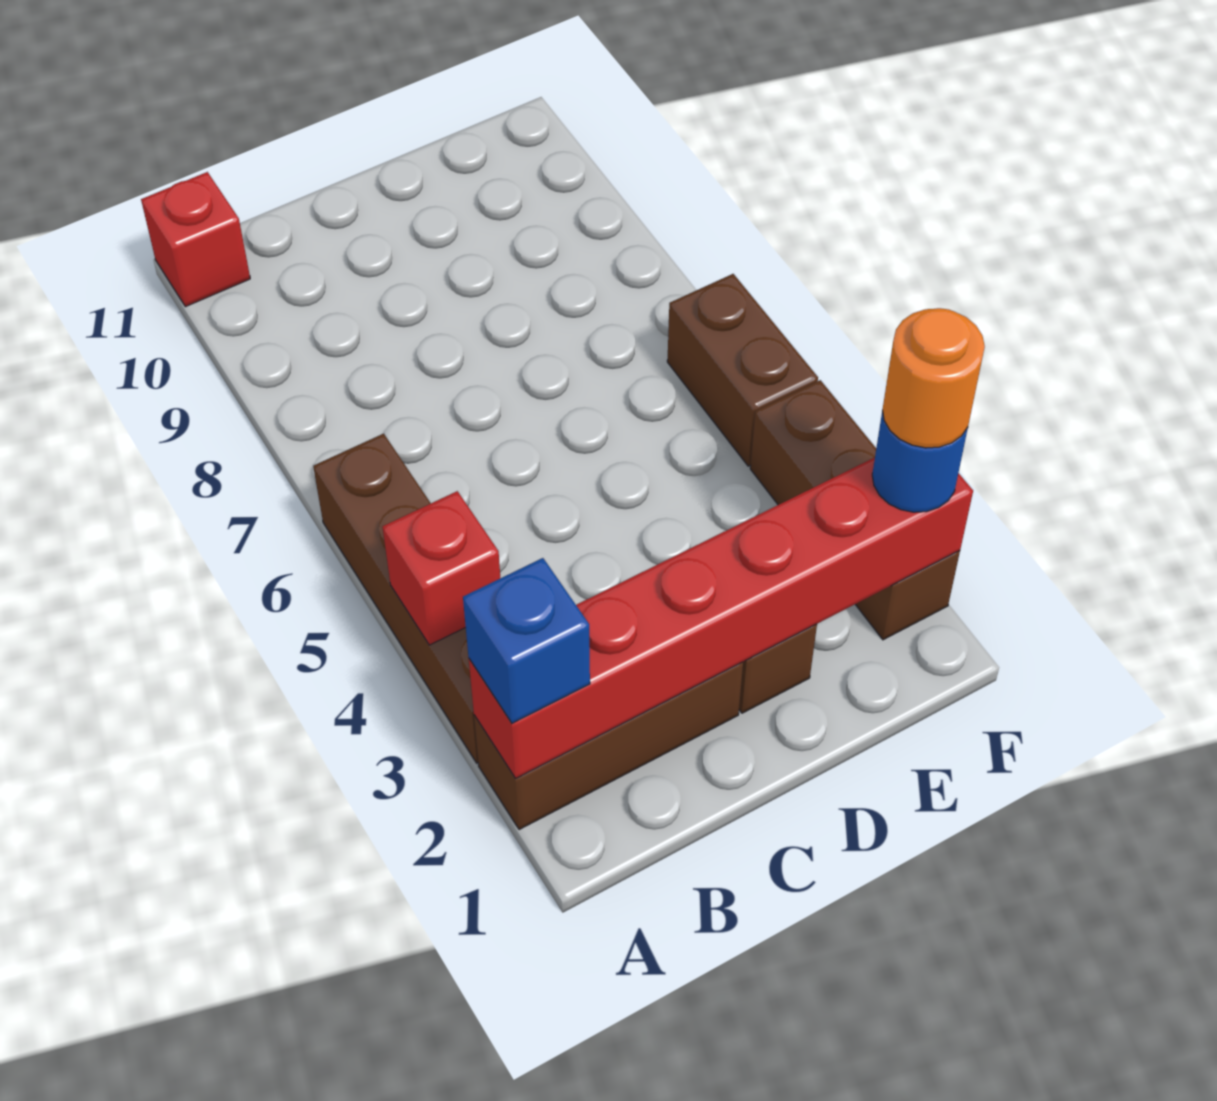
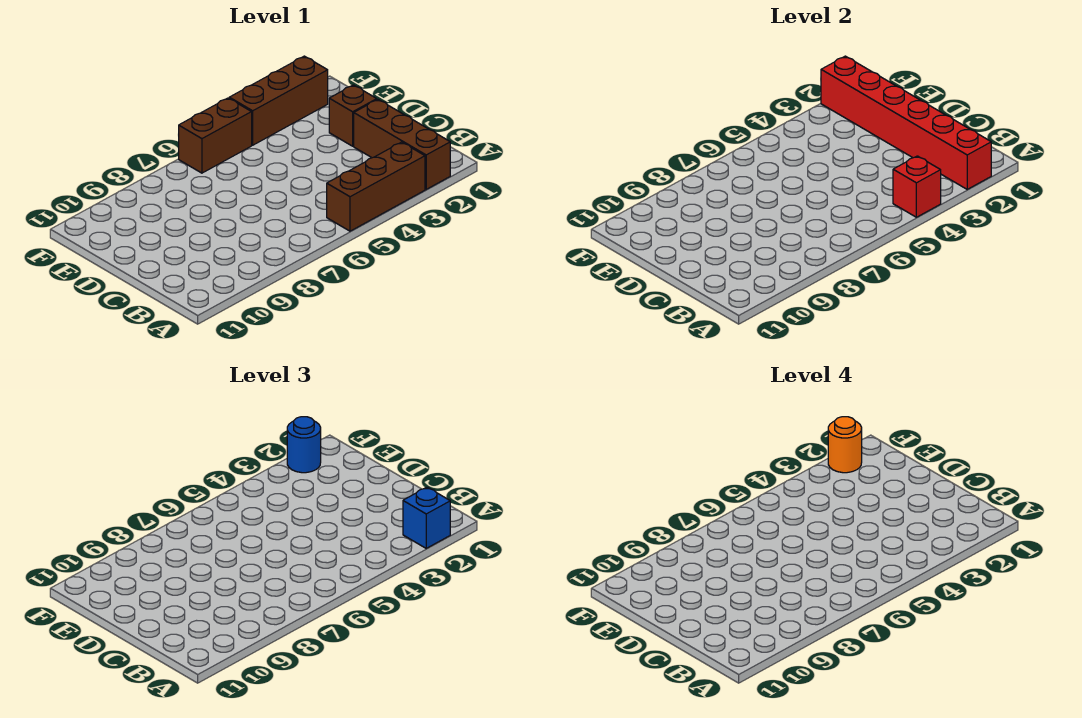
brown brick A3:A6 level 1 -> brown brick A3:A5 level 1
red brick A11 level 1 -> none

